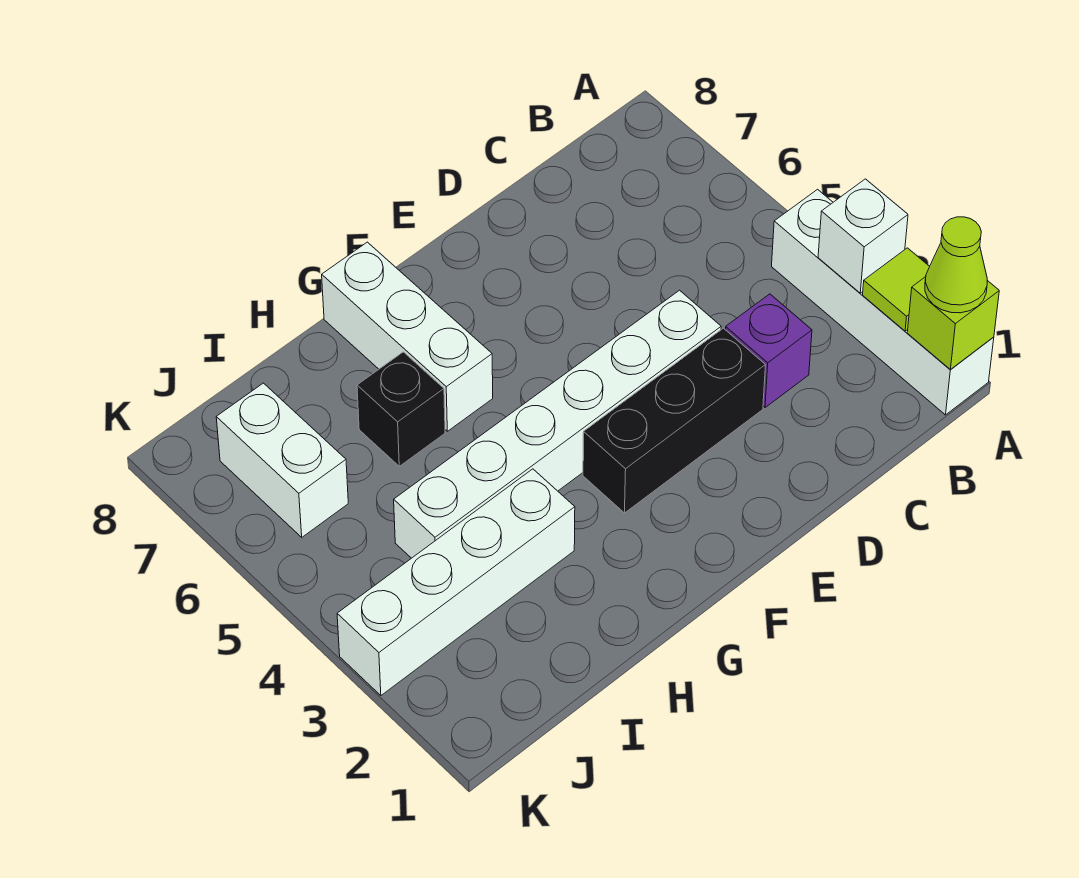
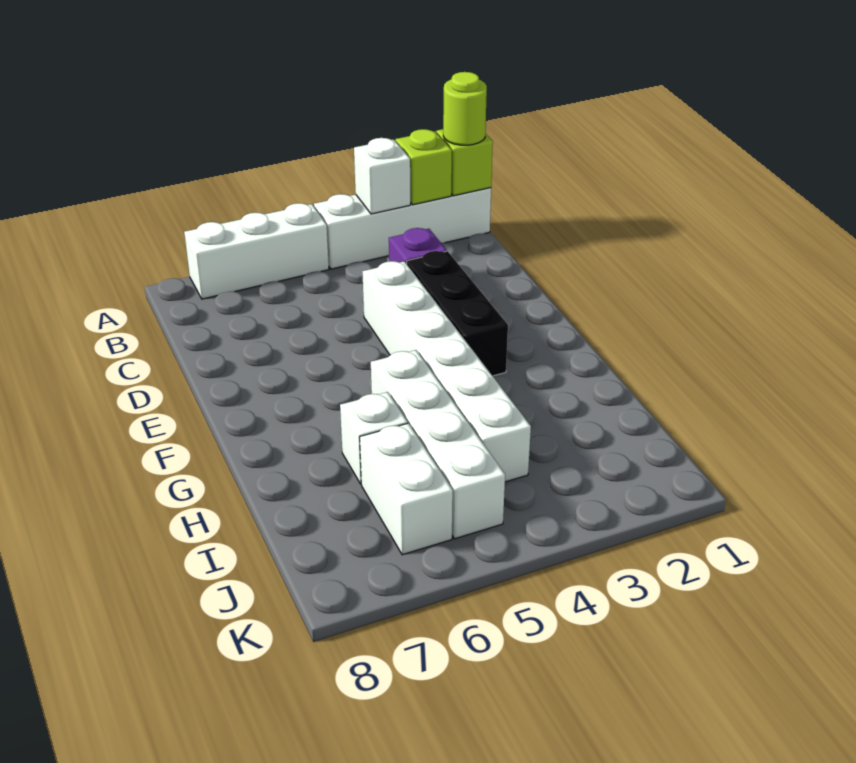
lime cone A1 level 3 -> lime round brick A1 level 3
lime tile A2 level 2 -> lime brick A2 level 2
white brick G6:G8 level 1 -> white brick A5:A7 level 1
white brick H3:K3 level 1 -> white brick G5:J5 level 1
black brick H6 level 1 -> white brick H6 level 1
white brick J6:J7 level 1 -> white brick I6:J6 level 1

